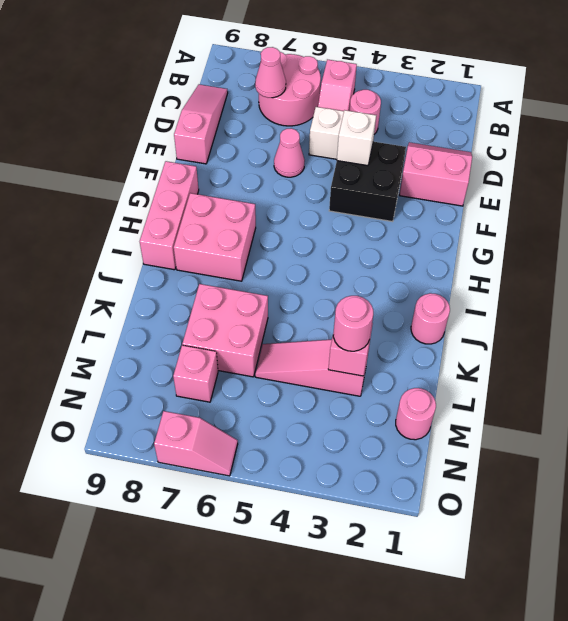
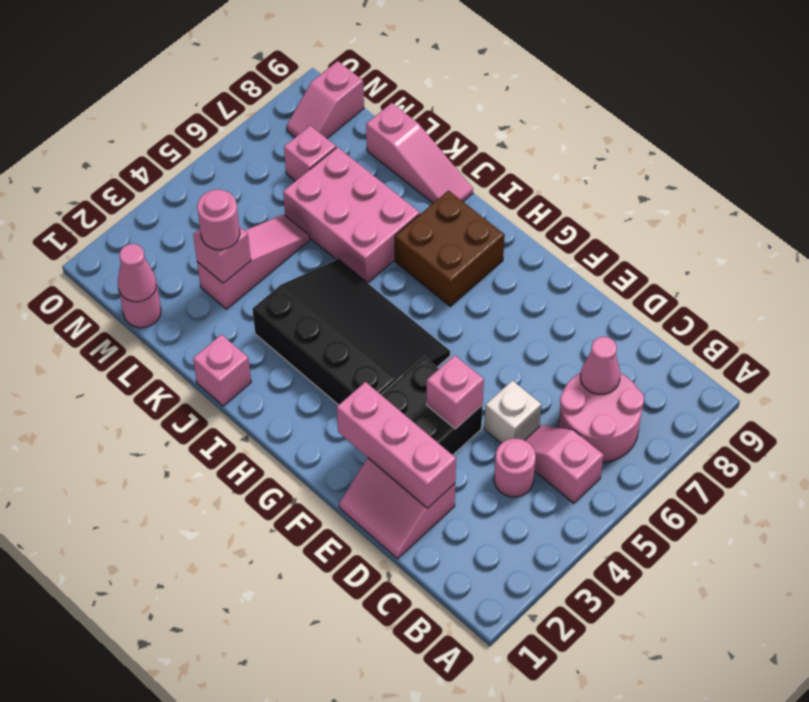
pink slope C9:E9 level 1 top E -> pink slope J9:L9 level 1 top L
pink slope D1:E2 level 1 top E -> pink slope D1:E2 level 1 top 2
white brick E4 level 2 -> pink brick E4 level 2
pink cone E6 level 1 -> pink cone M1 level 2
none -> black slope G3:J5 level 1 top 3
pink brick G9:I9 level 1 -> pink brick D2:F2 level 2
pink brick H7:I8 level 1 -> brown brick H7:I8 level 1
pink round brick J1 level 1 -> pink brick J1 level 1
pink brick K6:L7 level 1 -> pink brick J6:L7 level 1
pink slope O6:O7 level 1 top 7 -> pink slope N8:N9 level 1 top 9

